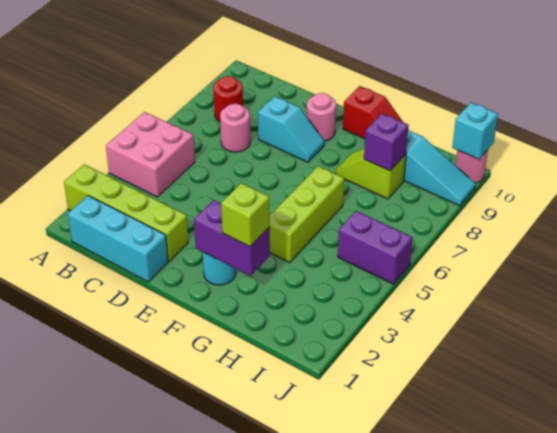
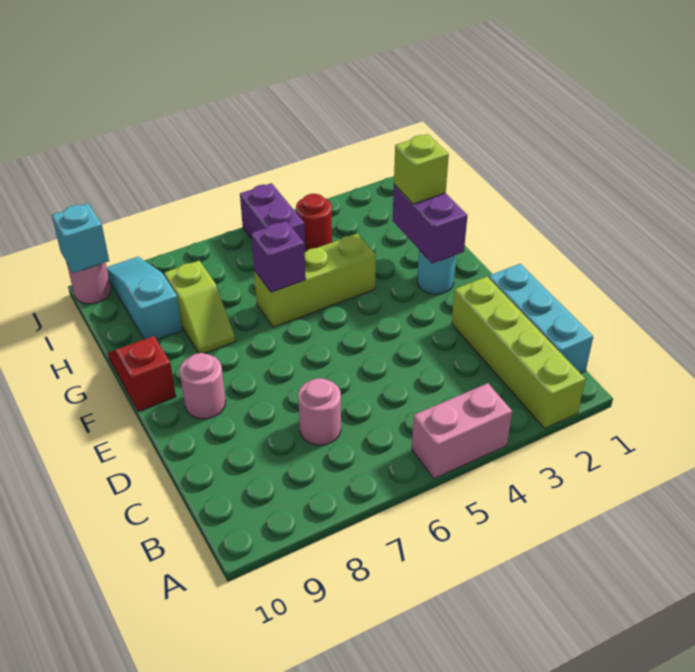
pink brick A4:B5 level 1 -> pink brick A4:A5 level 1
red round brick B8 level 1 -> red round brick I4 level 1
cyan slope D8:E8 level 1 top D -> none
purple brick H8 level 2 -> purple brick G6 level 2

